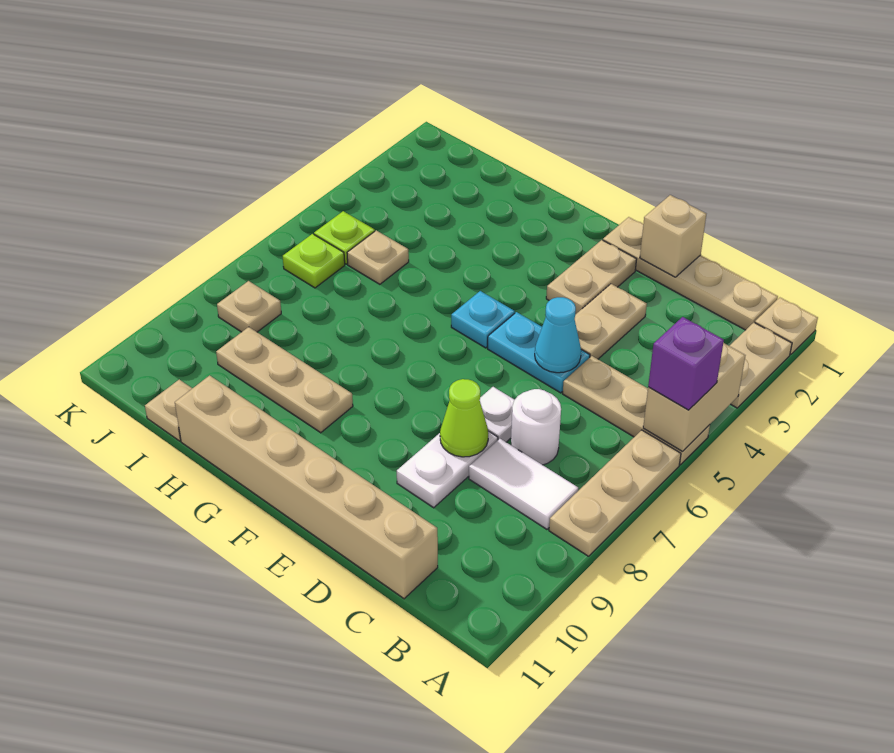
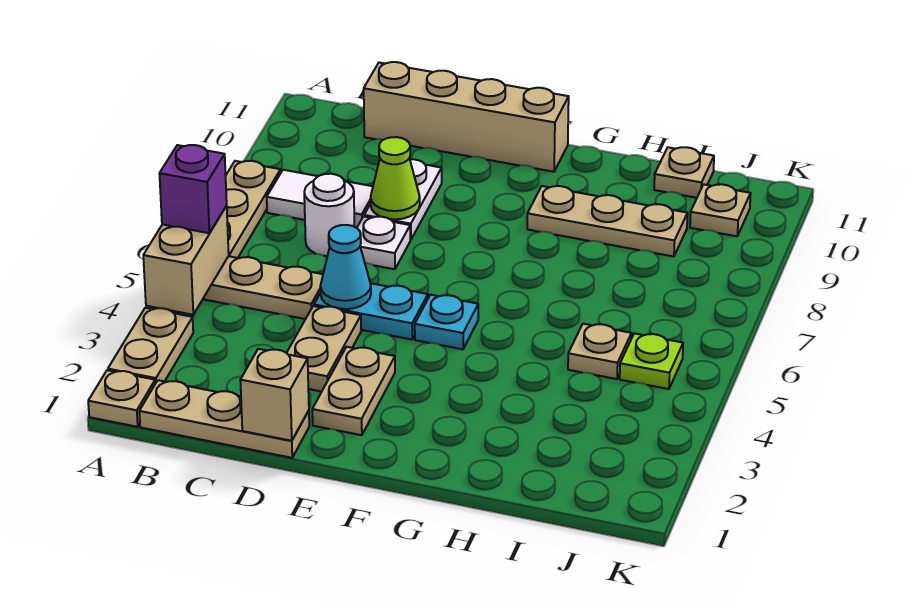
tan plate B1:E1 level 1 -> tan plate B1:D1 level 1
tan brick C11:H11 level 1 -> tan brick C11:F11 level 1
lime plate J6 level 1 -> none
tan plate J8 level 1 -> tan plate J10 level 1

